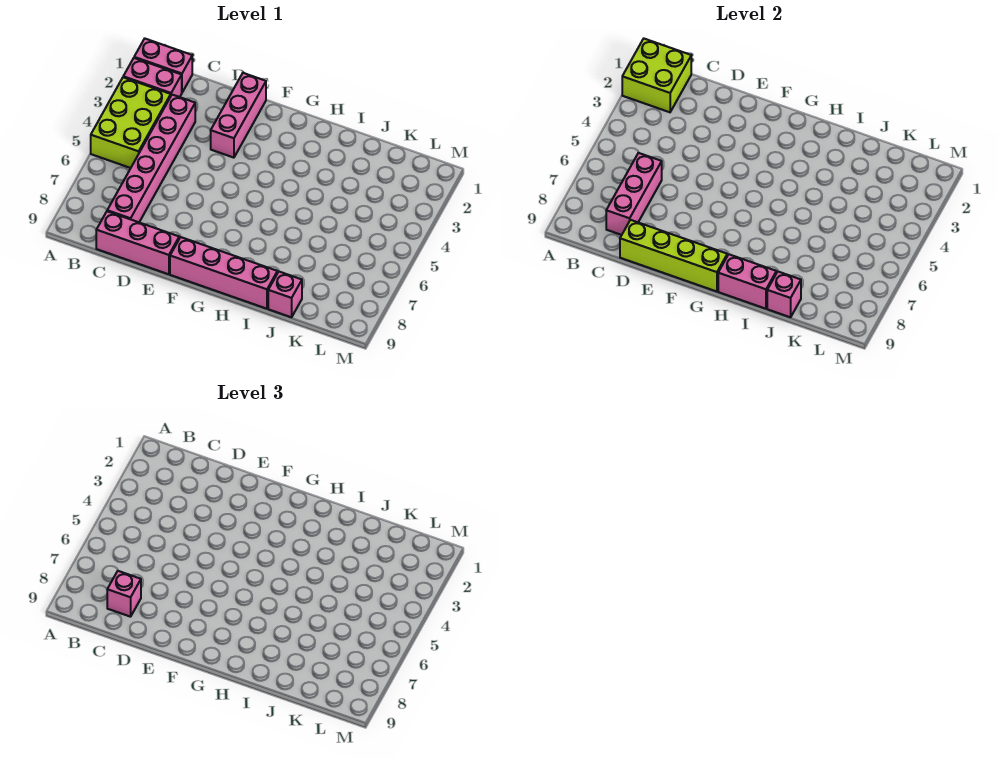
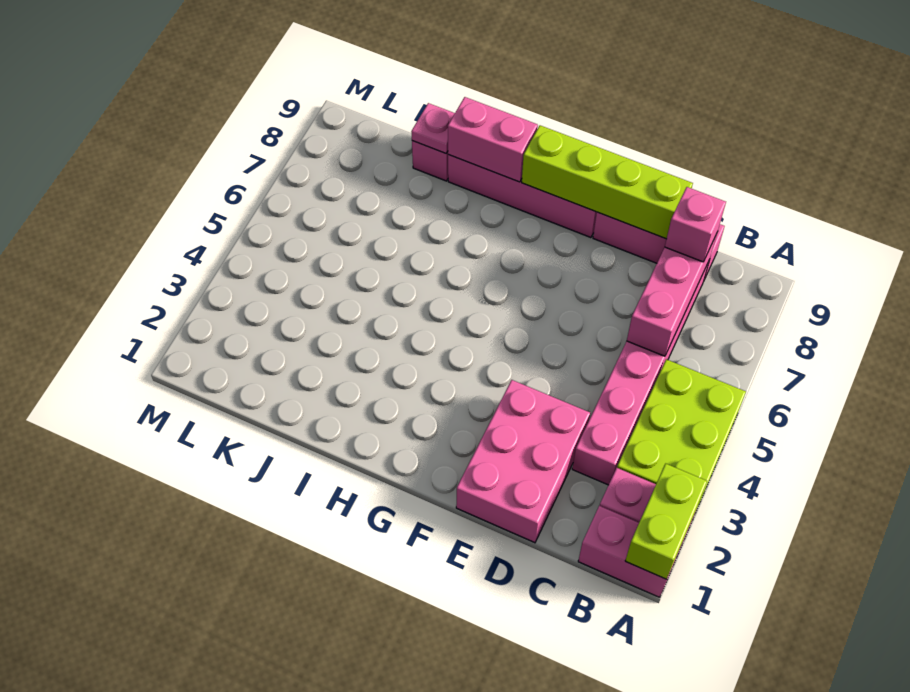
lime brick A1:B2 level 2 -> lime brick A1:A2 level 2
pink brick E1:E3 level 1 -> pink brick D1:E3 level 1
pink brick J9 level 2 -> pink plate J9 level 2

